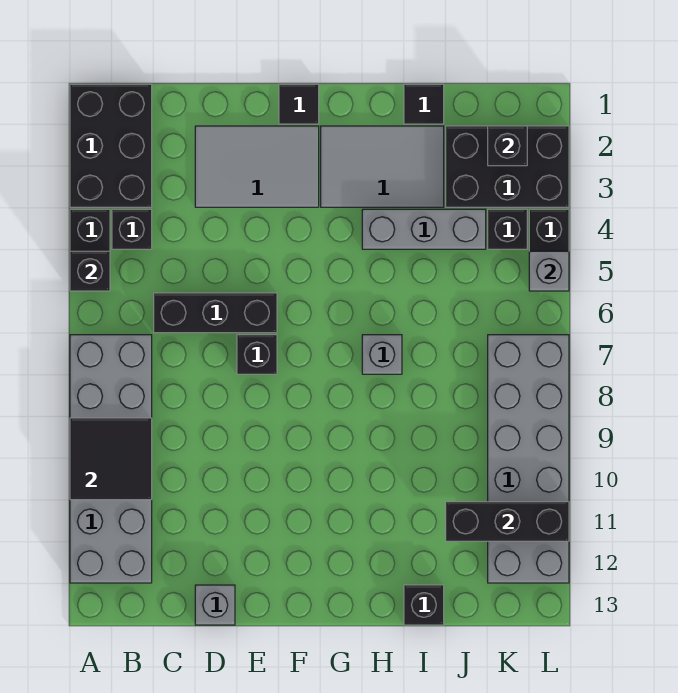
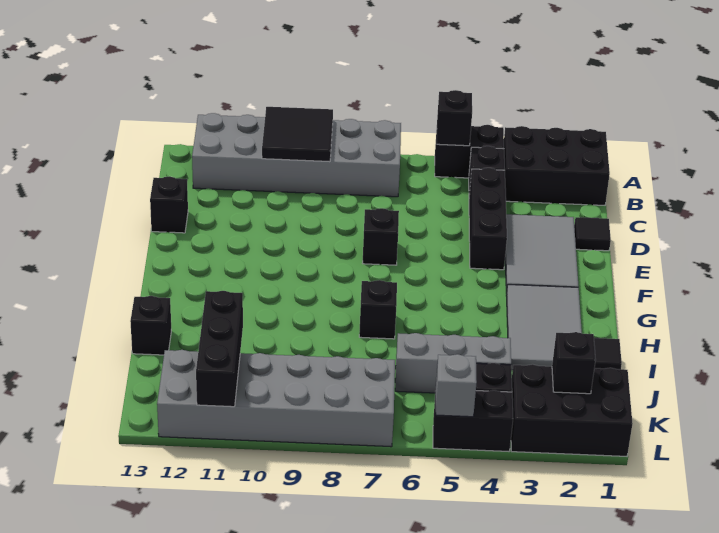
black brick C6:E6 level 1 -> black brick C4:E4 level 1
grey brick D13 level 1 -> black brick D13 level 1
black tile F1 level 1 -> black tile D1 level 1
grey brick H4:J4 level 1 -> grey brick J4:J6 level 1
grey brick H7 level 1 -> black brick H7 level 1
black brick J2:L3 level 1 -> black brick K1:L3 level 1

